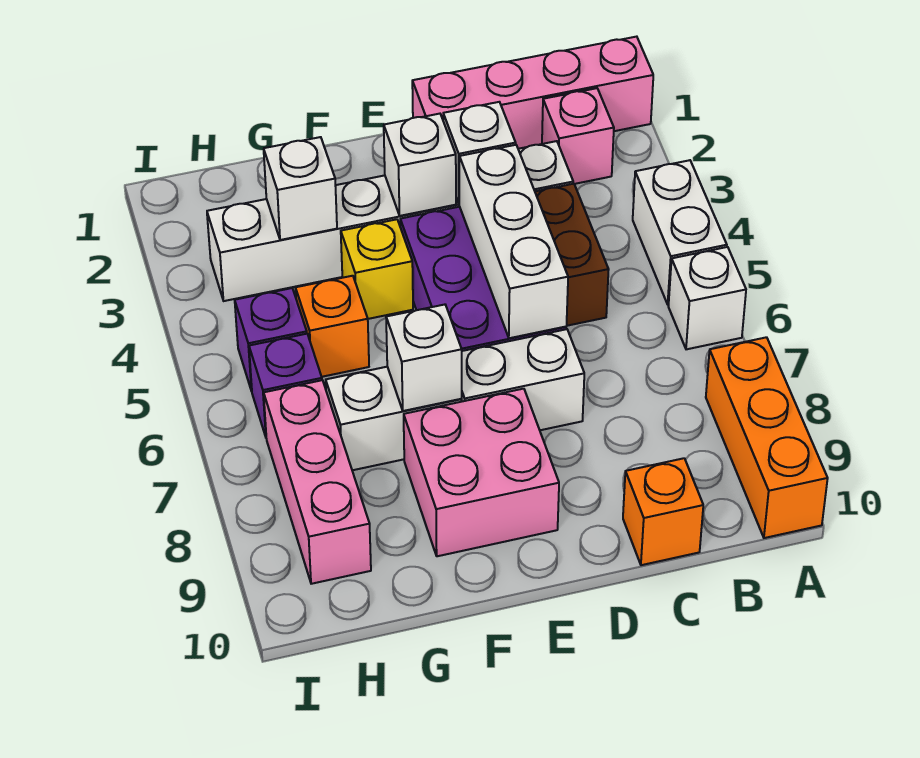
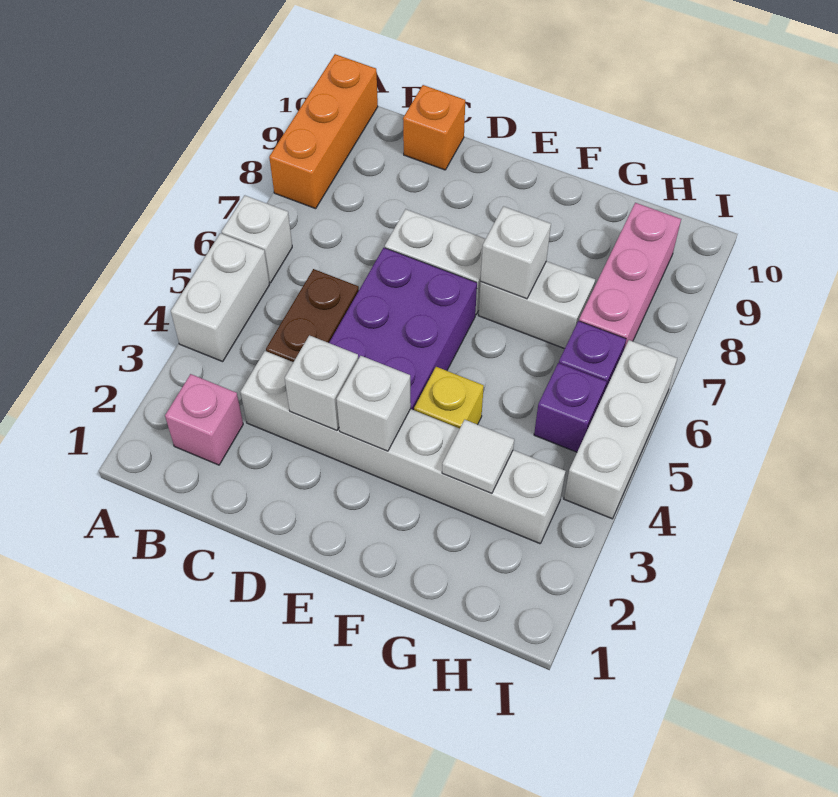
pink brick A1:D1 level 1 -> none
white brick D4:D6 level 2 -> white brick I4:I6 level 1
pink brick E8:F9 level 1 -> none
white brick G3 level 2 -> white tile G3 level 2
orange brick G5 level 1 -> none

